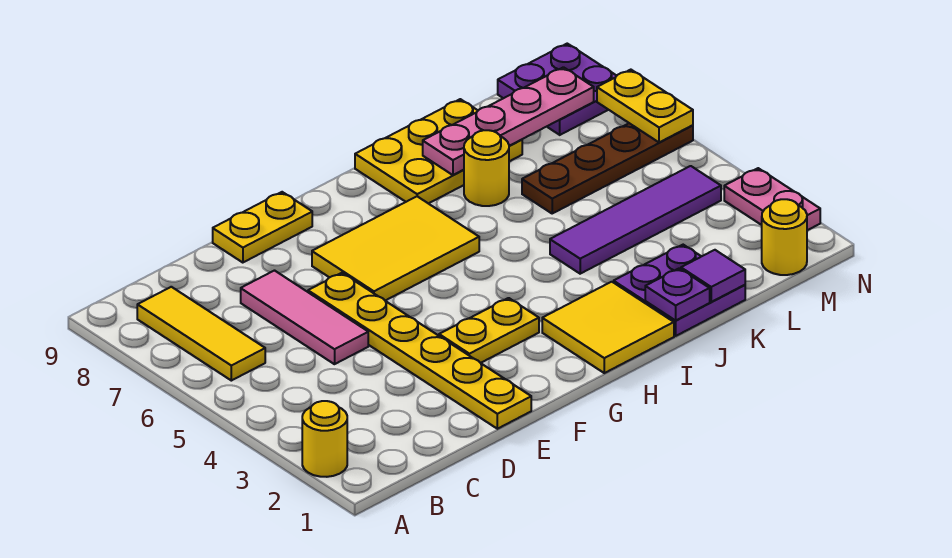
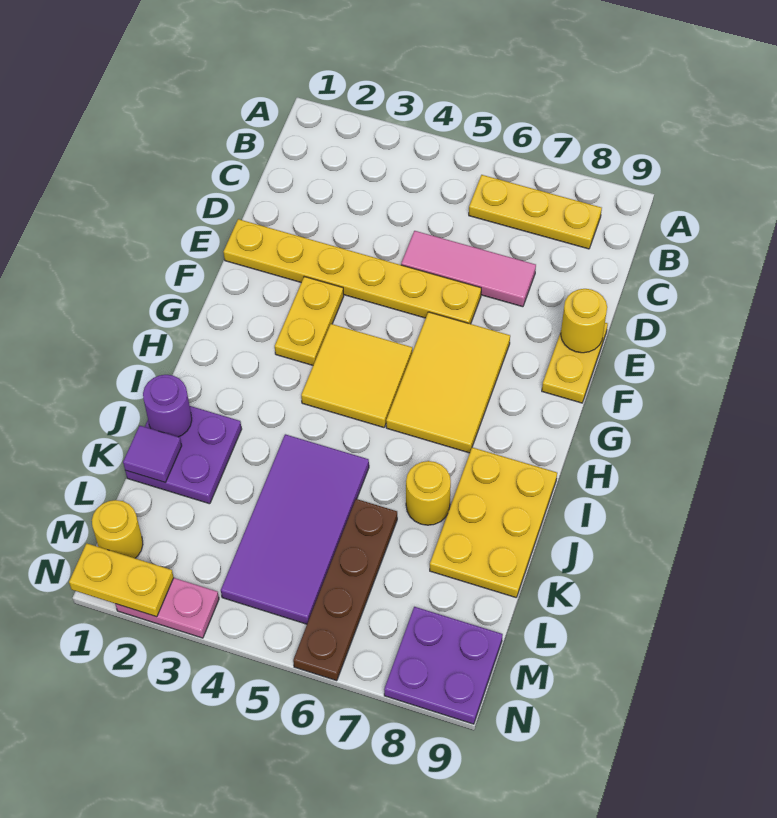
yellow round brick A2 level 1 -> yellow round brick E9 level 2
yellow tile B6:B8 level 1 -> yellow plate B6:B8 level 1
yellow tile H1:I2 level 1 -> yellow tile G4:H5 level 1
purple plate J1 level 2 -> purple round brick J1 level 2
purple tile J4:M4 level 1 -> purple tile J4:M5 level 1
pink plate J8:M8 level 2 -> none
yellow plate N6:N7 level 2 -> yellow plate N1:N2 level 2

